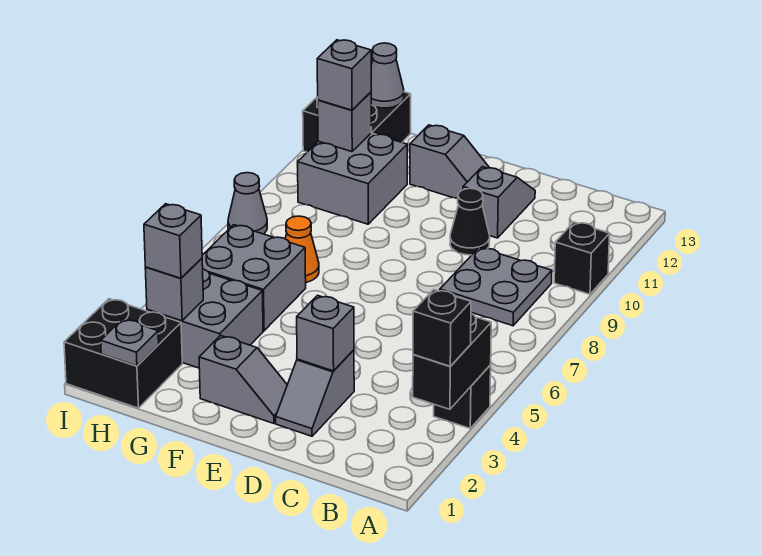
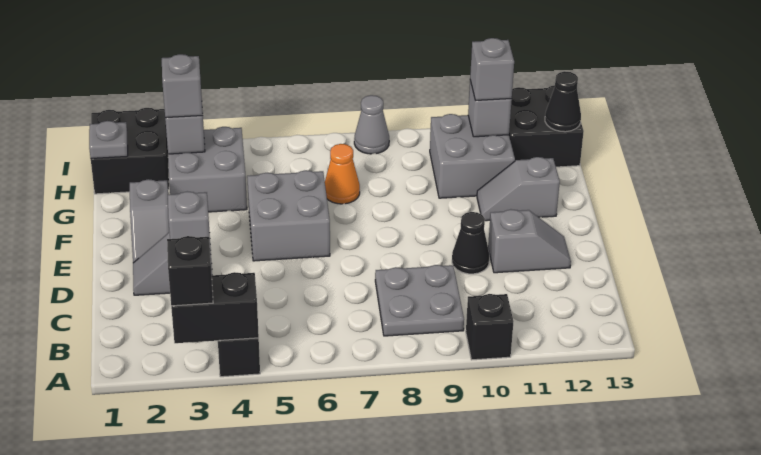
grey slope E12:F12 level 1 top F -> grey slope F11:F12 level 1 top 12
grey brick G5:H6 level 1 -> grey brick E5:F6 level 1
grey cone H13 level 2 -> black cone H13 level 2

